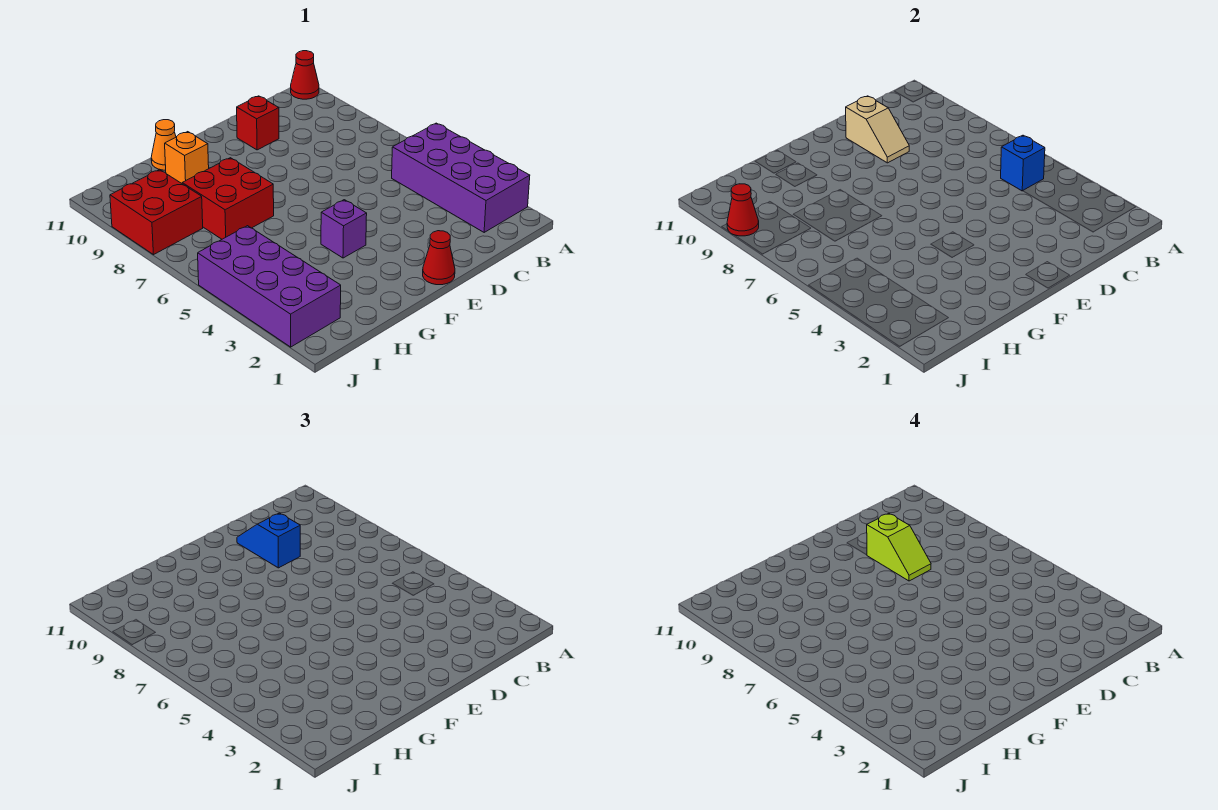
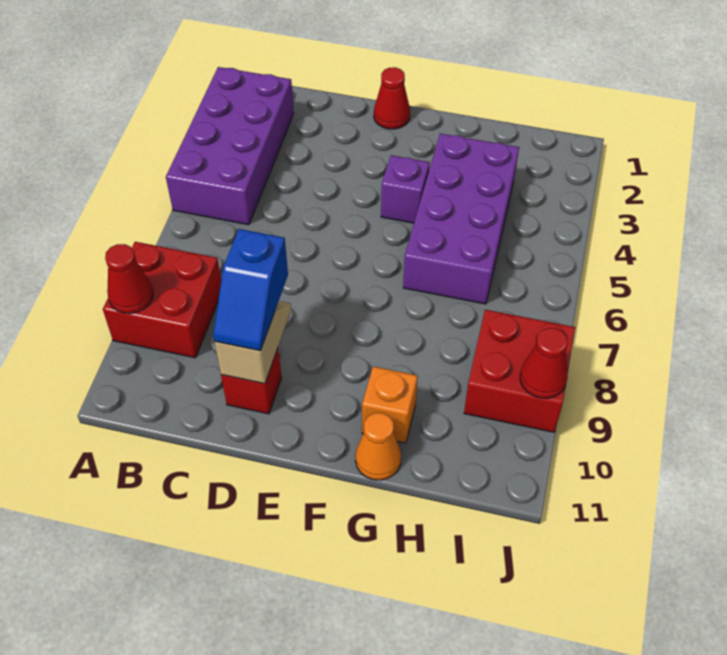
red cone A11 level 1 -> red cone A9 level 2
blue brick B5 level 2 -> none
lime slope D8:D9 level 4 top 9 -> none
red brick G7:H8 level 1 -> red brick A8:B9 level 1
purple brick I2:J5 level 1 -> purple brick G3:H6 level 1

